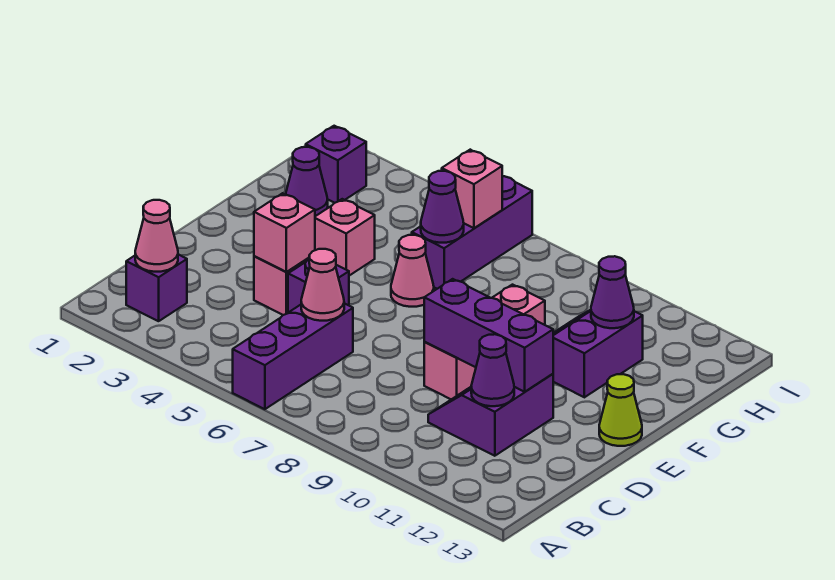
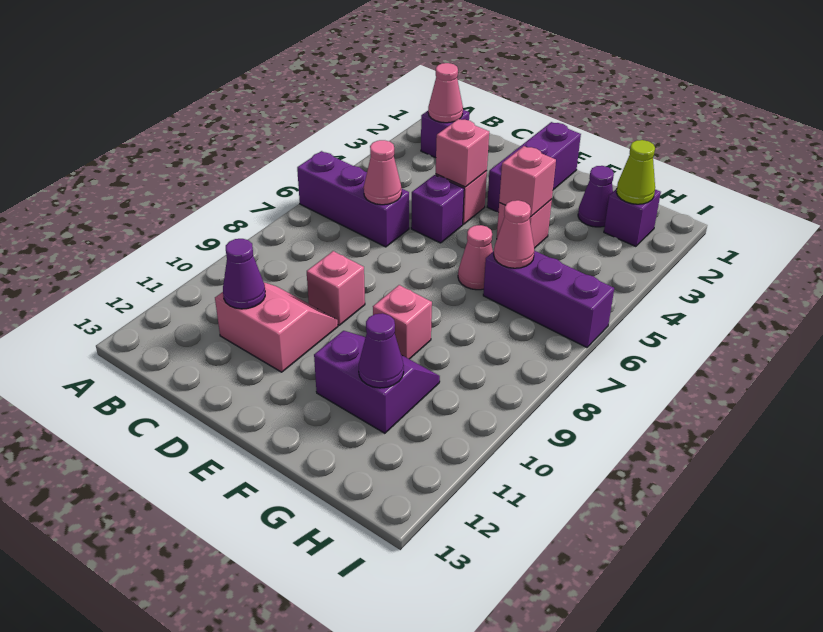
purple slope C10:D11 level 1 top 11 -> pink slope C10:D11 level 1 top 11
purple brick D9:D11 level 2 -> purple brick E1:E3 level 1
lime cone E13 level 1 -> lime cone H2 level 2
purple cone G6 level 2 -> pink cone G6 level 2
pink brick H6 level 2 -> pink brick F4 level 2

